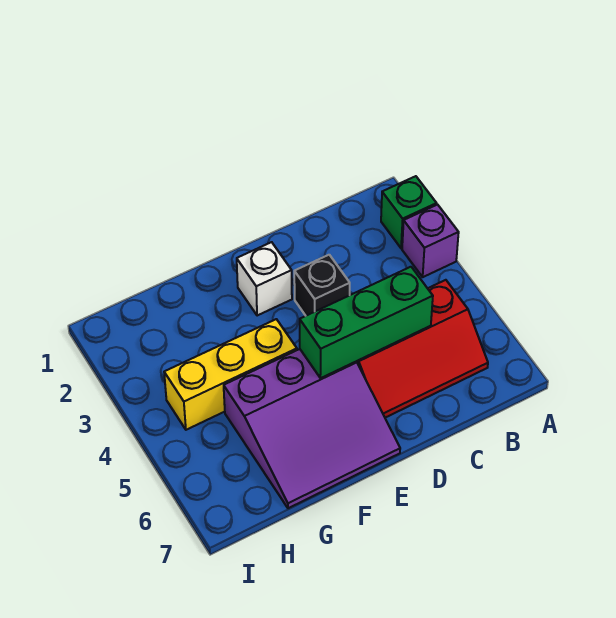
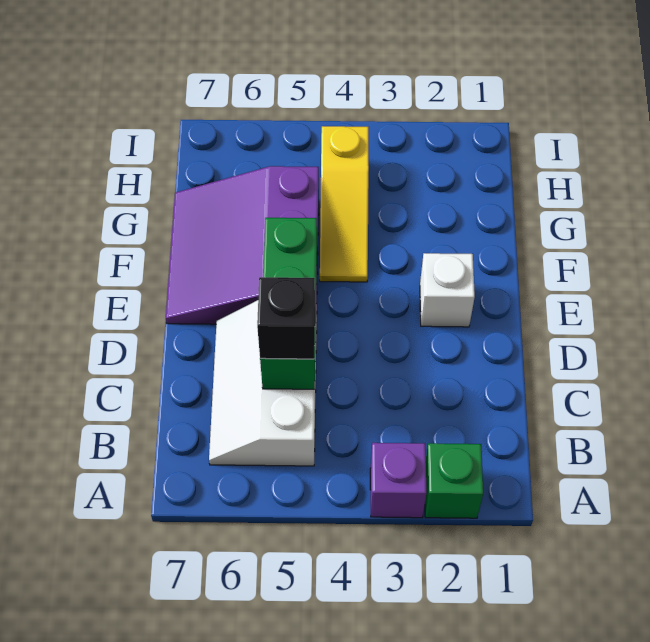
red slope B5:D6 level 1 top 5 -> white slope B5:D6 level 1 top 5
black brick D3 level 1 -> black brick C5 level 3
yellow brick F4:H4 level 1 -> yellow slope F4:H4 level 1 top H

